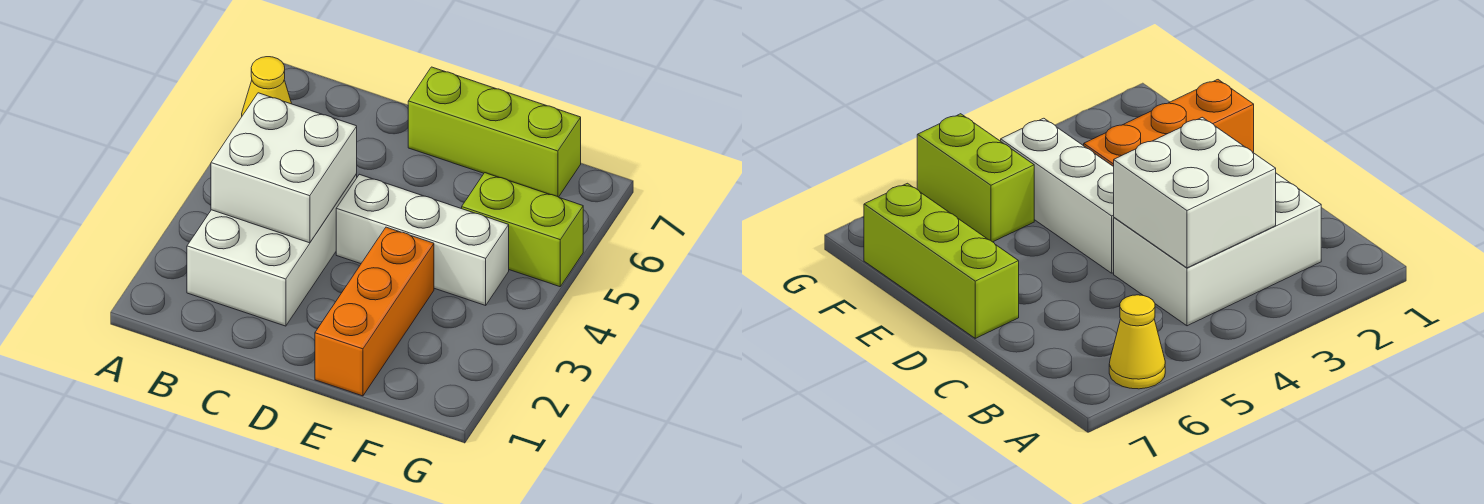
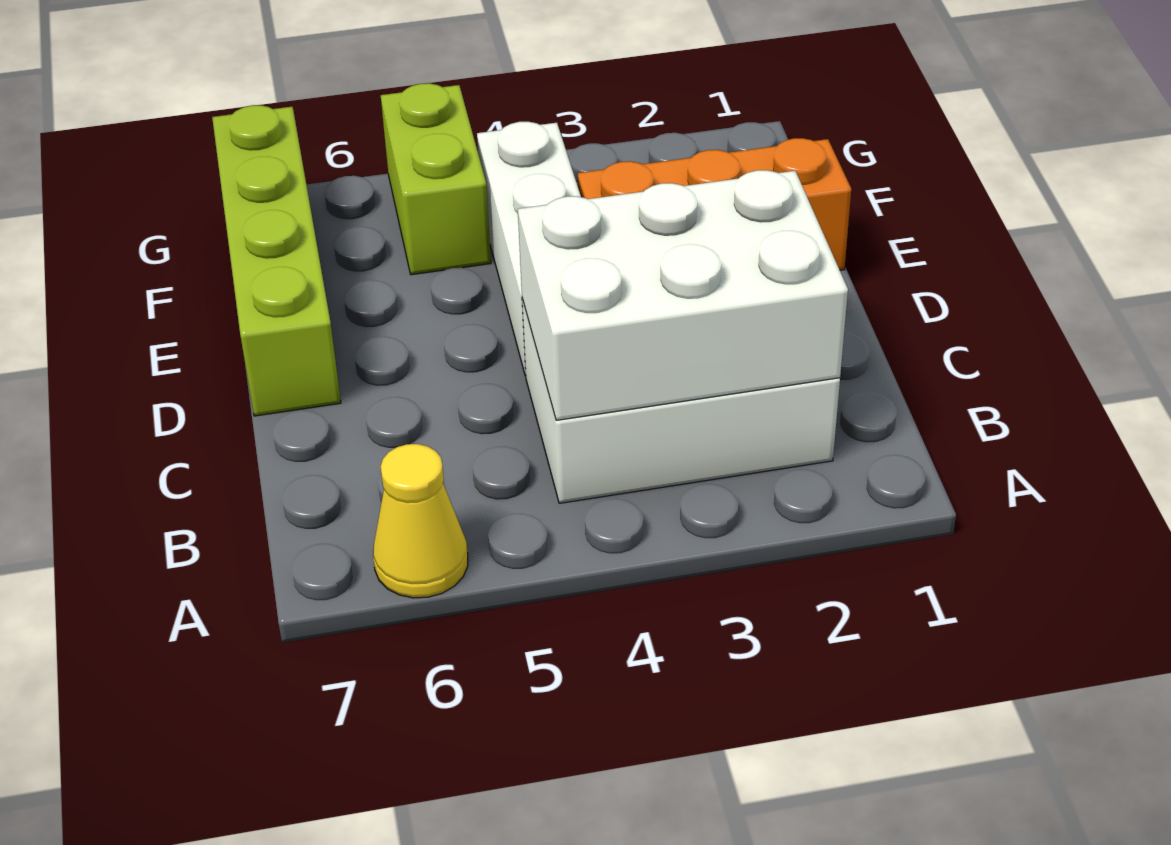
white brick B3:C4 level 2 -> white brick B2:C4 level 2
lime brick D7:F7 level 1 -> lime brick D7:G7 level 1

